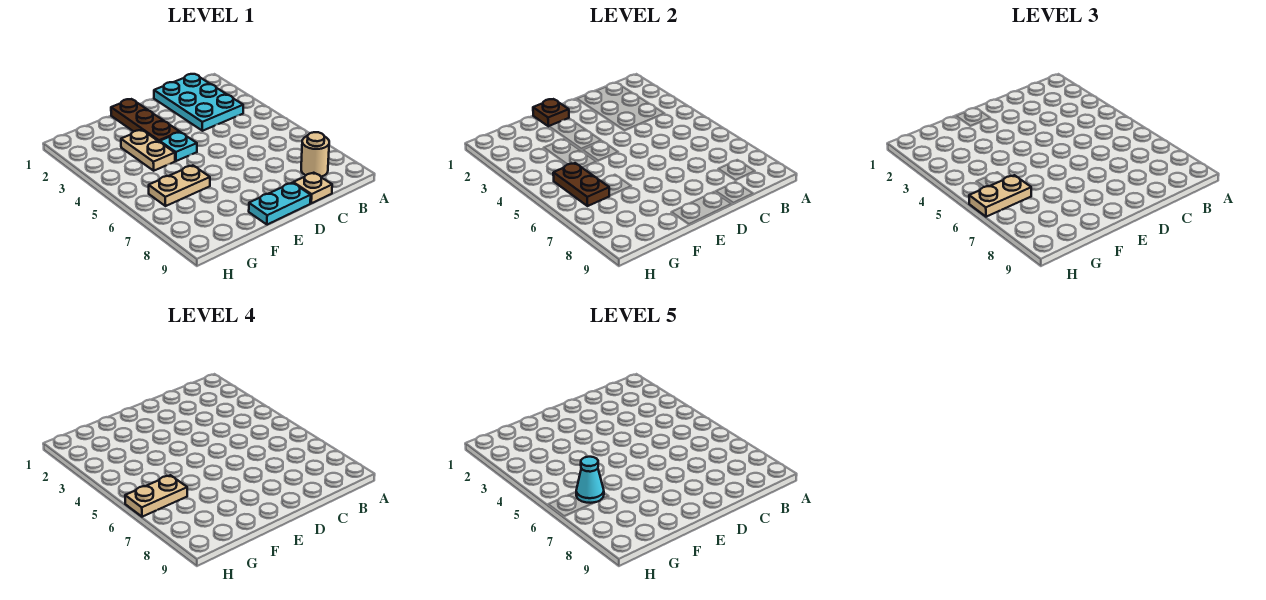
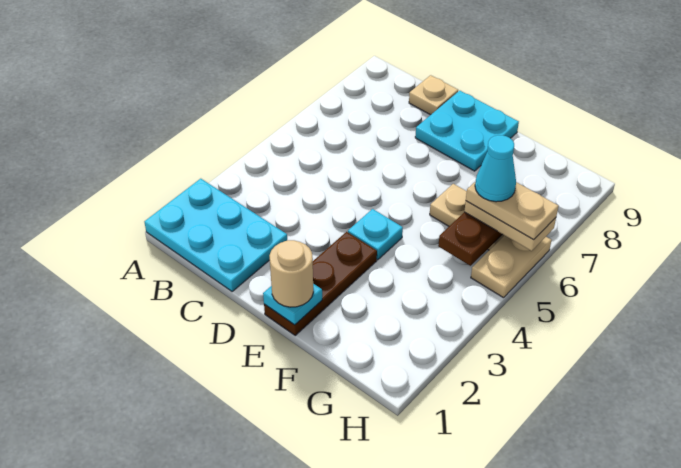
cyan plate B1:C3 level 1 -> cyan plate A1:C2 level 1
tan round brick B8 level 1 -> tan round brick E1 level 3
cyan plate D9:E9 level 1 -> cyan plate D8:E9 level 1
brown plate E1 level 2 -> cyan plate E1 level 2
tan plate F3:F4 level 1 -> tan plate H5:H6 level 1

